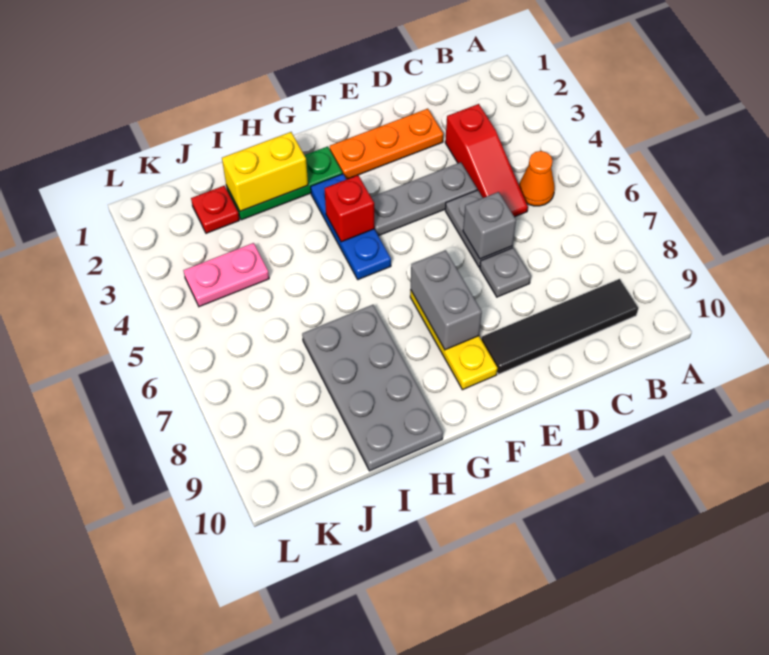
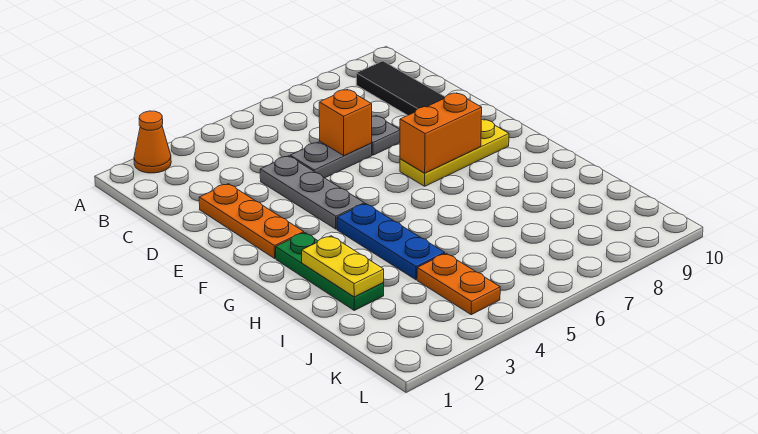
orange cone B5 level 1 -> orange cone A2 level 1
red slope C3:C5 level 1 top 3 -> none
grey brick D6 level 2 -> orange brick D6 level 2
grey brick F7:F8 level 2 -> orange brick F7:F8 level 2
blue plate G3:G5 level 1 -> blue plate G4:I4 level 1
red brick G4 level 2 -> none
yellow brick H2:I2 level 2 -> yellow plate H2:I2 level 2
grey plate H7:I10 level 1 -> none
red plate J2 level 1 -> none
pink plate J4:K4 level 1 -> orange plate J4:K4 level 1

